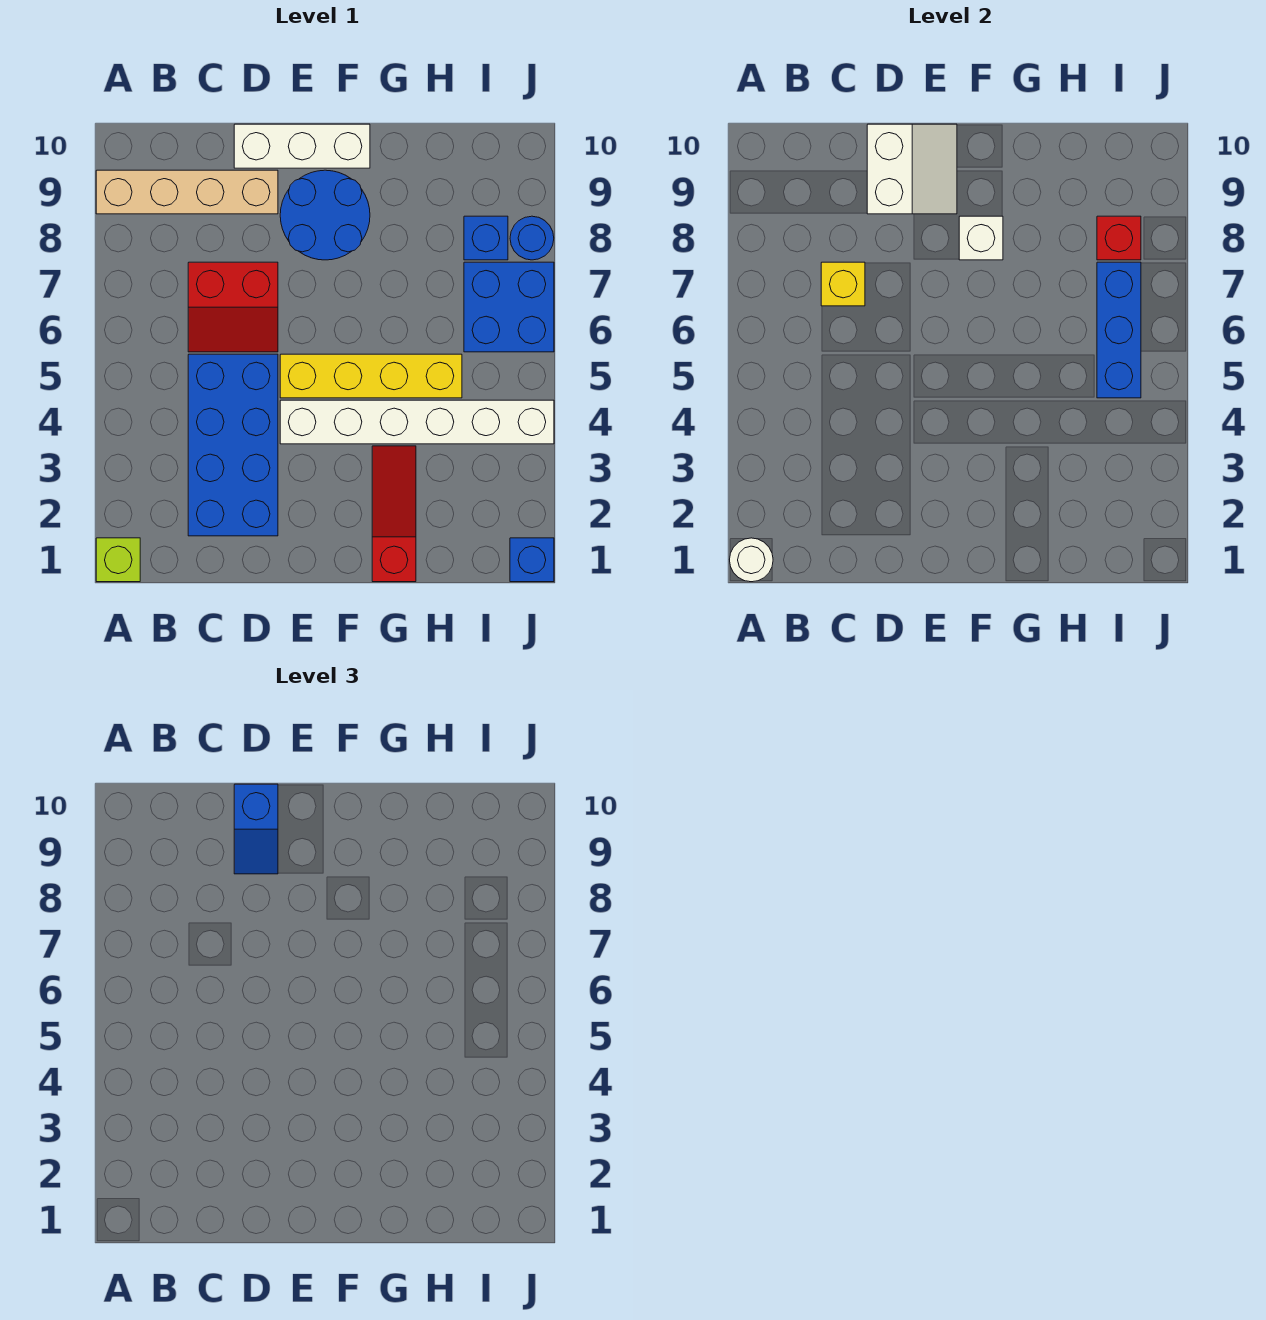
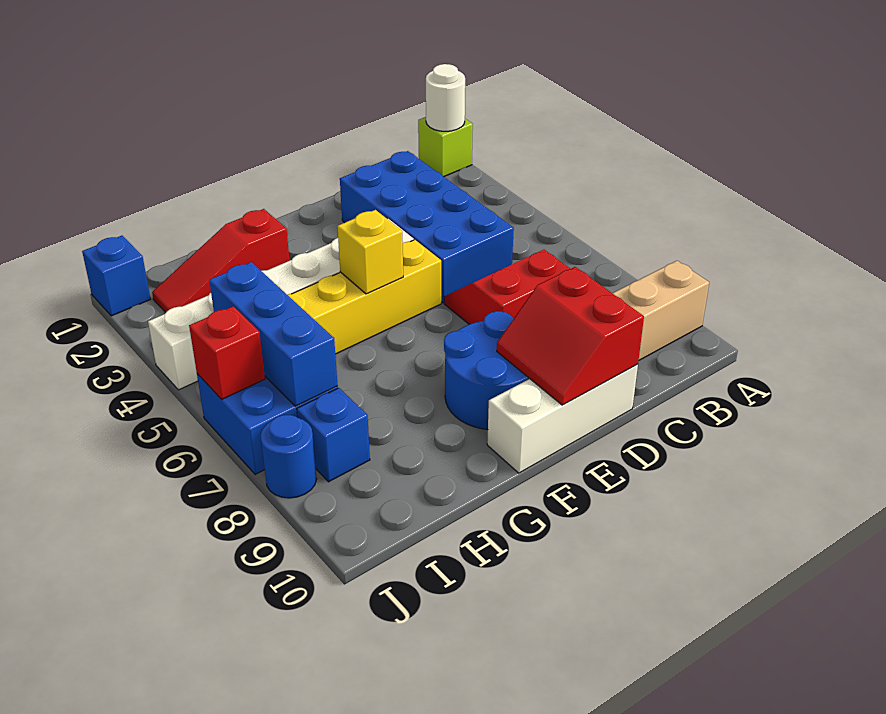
yellow brick C7 level 2 -> yellow brick F5 level 2
white slope D9:E10 level 2 top D -> red slope D9:E10 level 2 top D
blue slope D9:D10 level 3 top 10 -> none
white brick F8 level 2 -> none
red slope G1:G3 level 1 top 1 -> red slope G2:I2 level 1 top G
red brick I8 level 2 -> red brick J6 level 2

